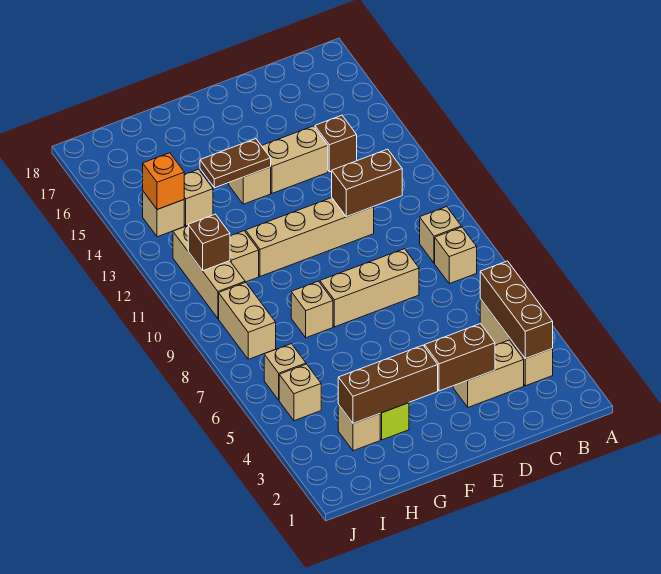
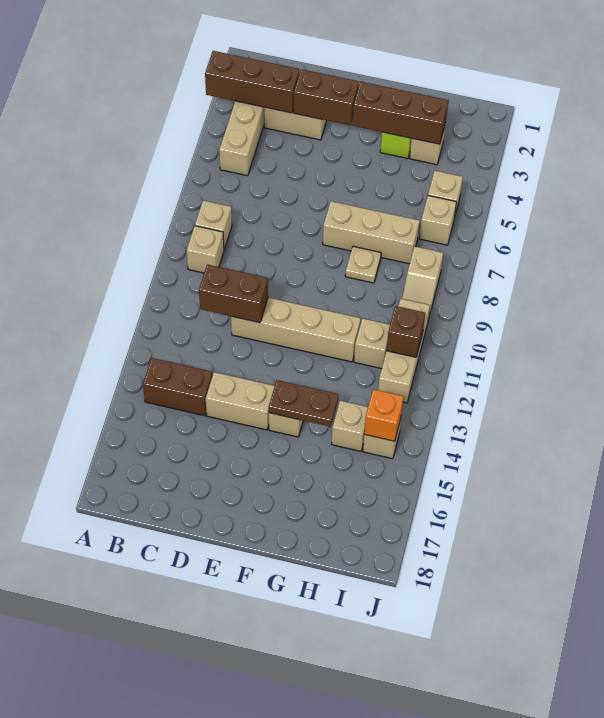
brown brick B3:B5 level 2 -> brown brick A3:C3 level 2
brown brick C14 level 1 -> brown brick B14:C14 level 1
tan brick D8:F8 level 1 -> tan brick F7:H7 level 1
tan brick G8 level 1 -> tan plate G8 level 1
tan brick I8:I9 level 1 -> tan slope I8:I9 level 1 top 8

